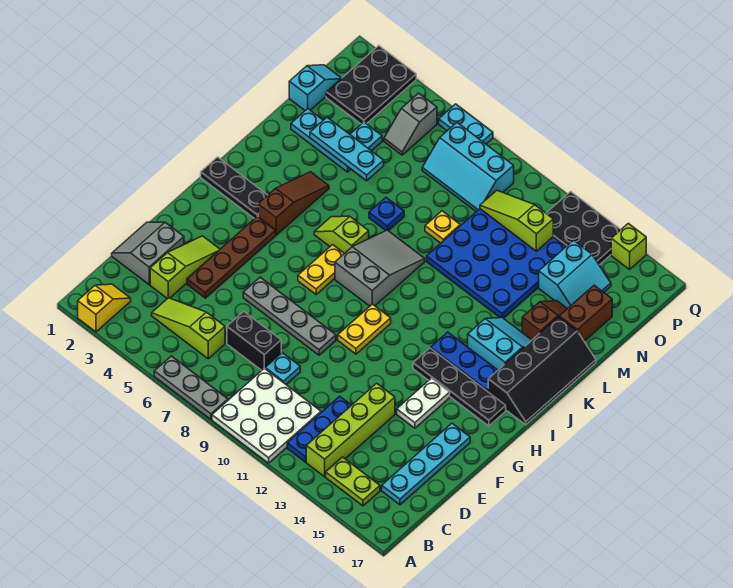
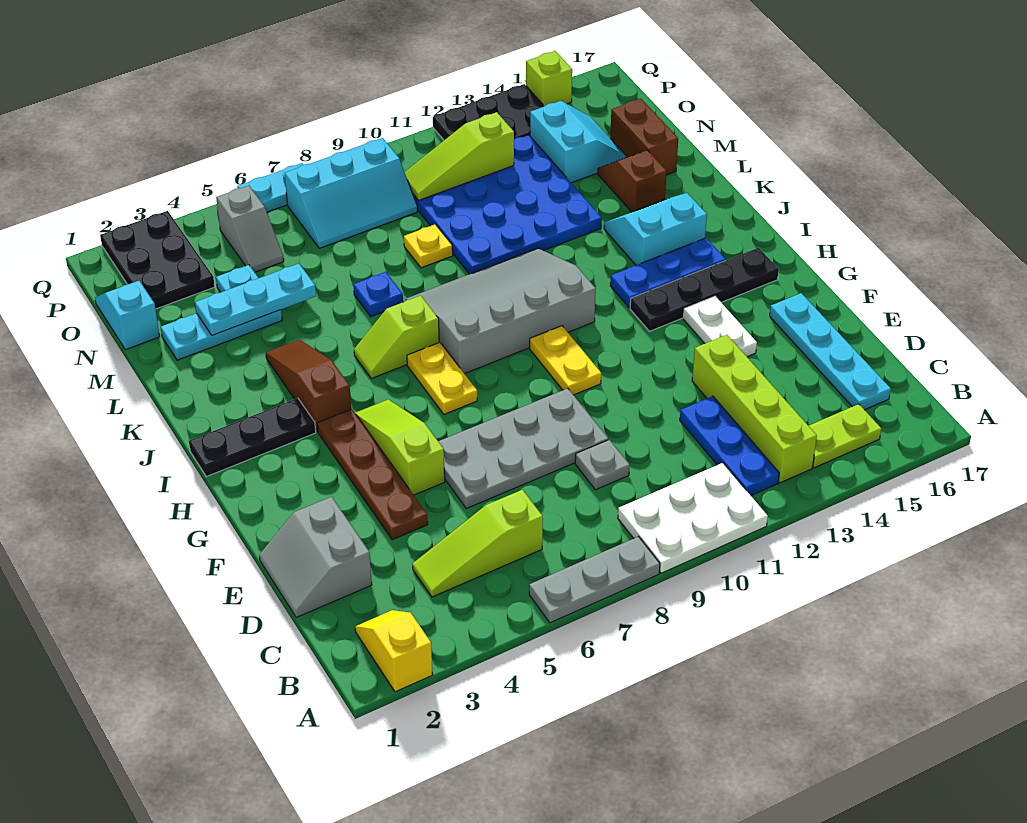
white plate A9:C11 level 1 -> white plate A9:B11 level 1
lime slope D3:F3 level 1 top D -> lime slope F5:H5 level 1 top F
black brick D7:D8 level 1 -> none
cyan plate D9 level 1 -> grey plate D9 level 1
grey plate F6:F9 level 1 -> grey plate E6:F9 level 1
grey slope I8:K9 level 1 top I -> grey slope I8:K11 level 1 top I
black slope I16:L17 level 1 top 16 -> none

